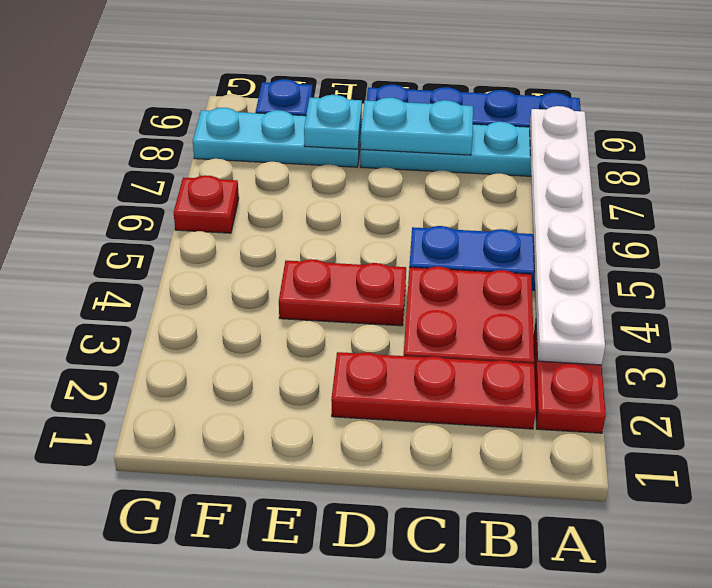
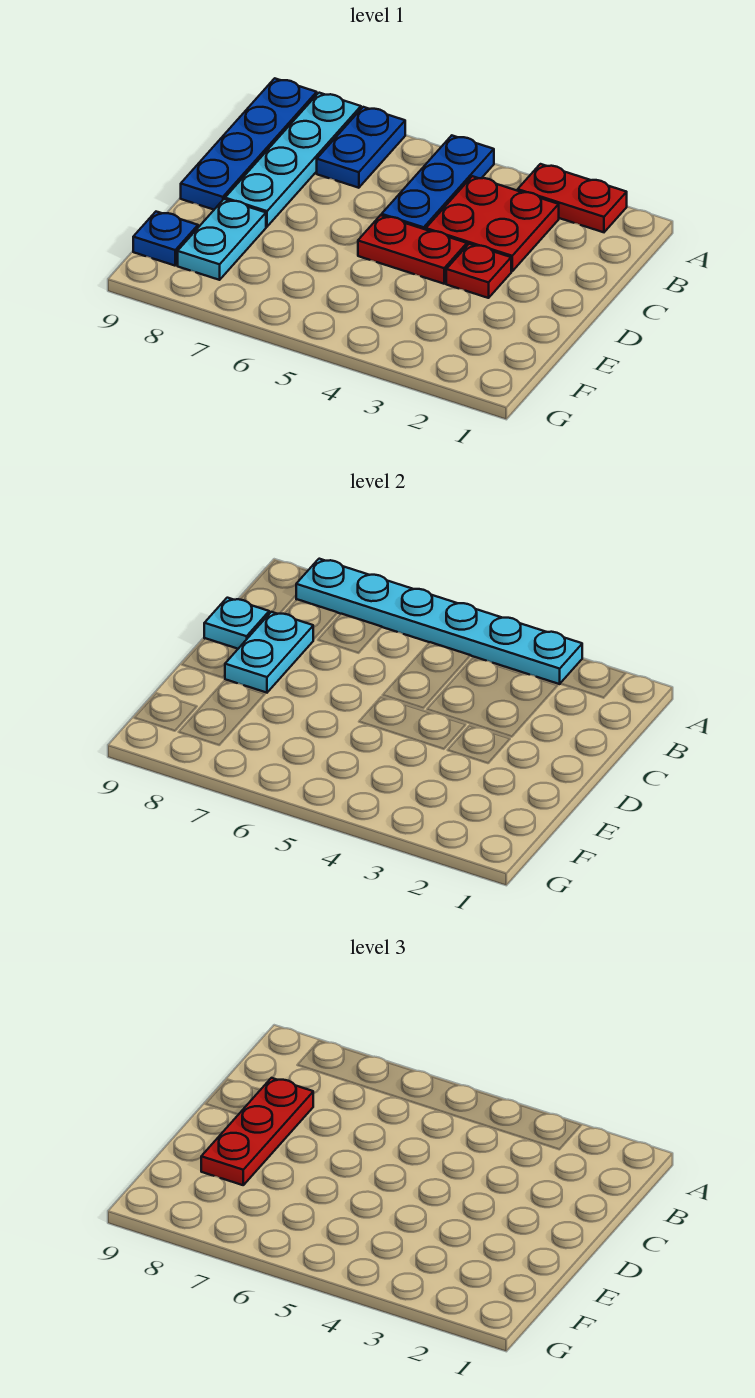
white plate A3:A8 level 2 -> cyan plate A3:A8 level 2
none -> blue plate A7:B7 level 1
red plate B2:D2 level 1 -> red plate C8:E8 level 3
red plate D4:E4 level 1 -> red plate D4:D5 level 1
cyan plate E8:G8 level 1 -> cyan plate E8:F8 level 1
cyan plate E8 level 2 -> cyan plate C9 level 2
red plate G6 level 1 -> red plate D3 level 1

